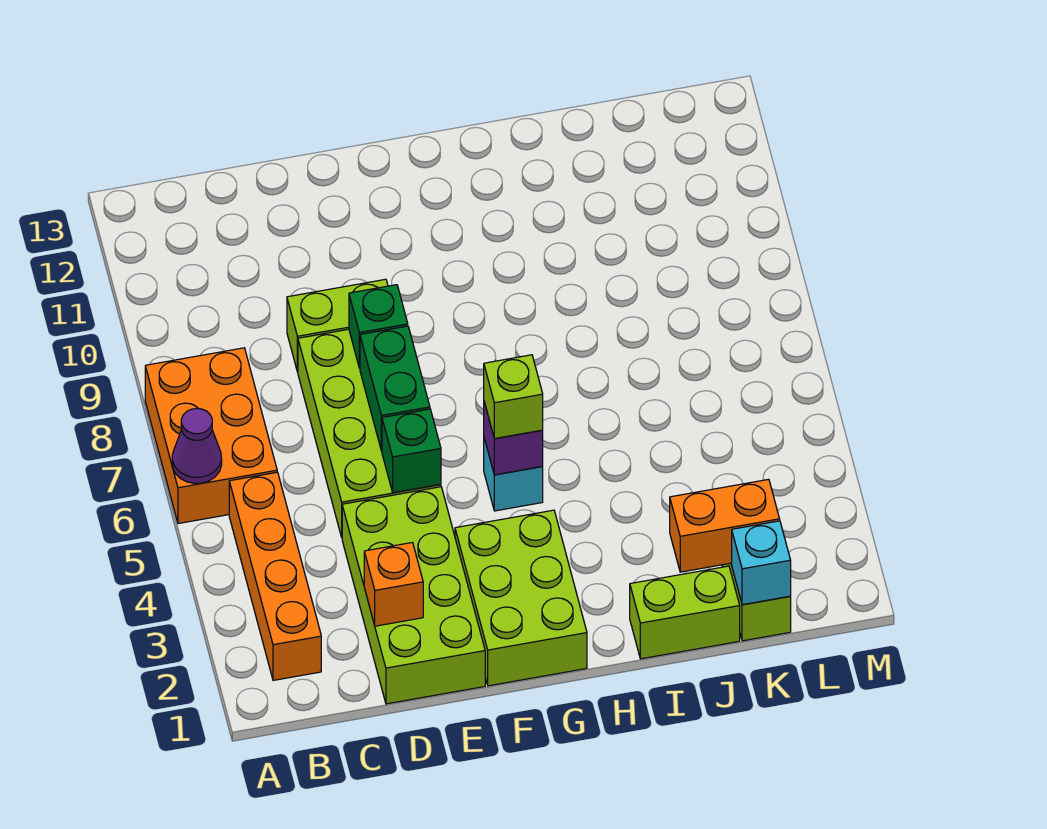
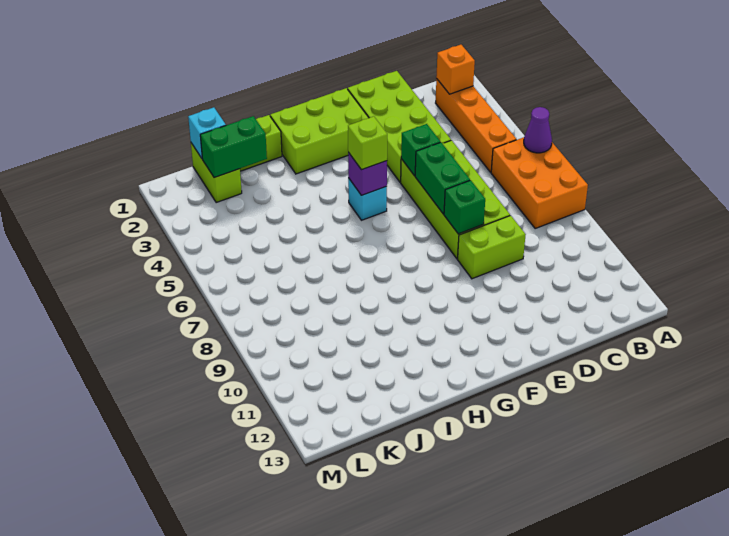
orange brick D2 level 2 -> orange brick B2 level 2
lime brick F1:G3 level 1 -> lime brick F1:H2 level 1
orange brick J2:K2 level 2 -> green brick J2:K2 level 2

